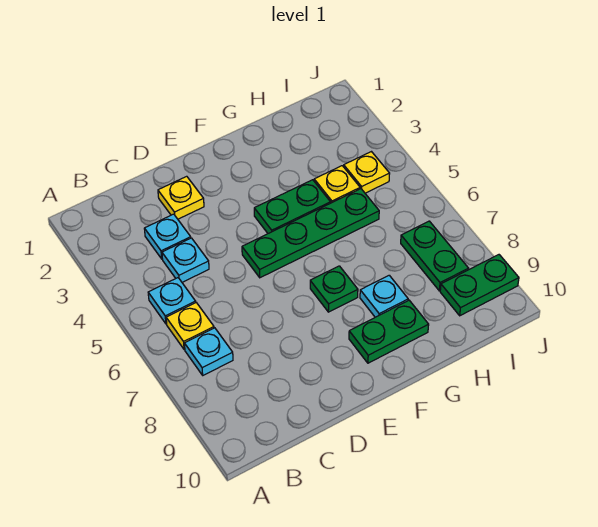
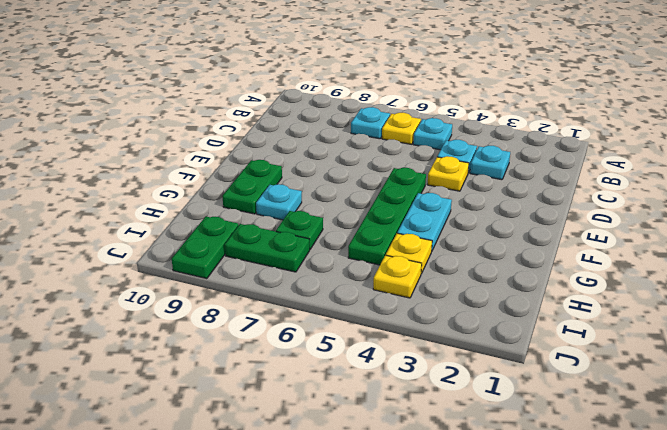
yellow plate D2 level 1 -> yellow plate D4 level 1
green plate F4:G4 level 1 -> cyan plate F4:G4 level 1
green plate F7 level 1 -> green plate H7 level 1

